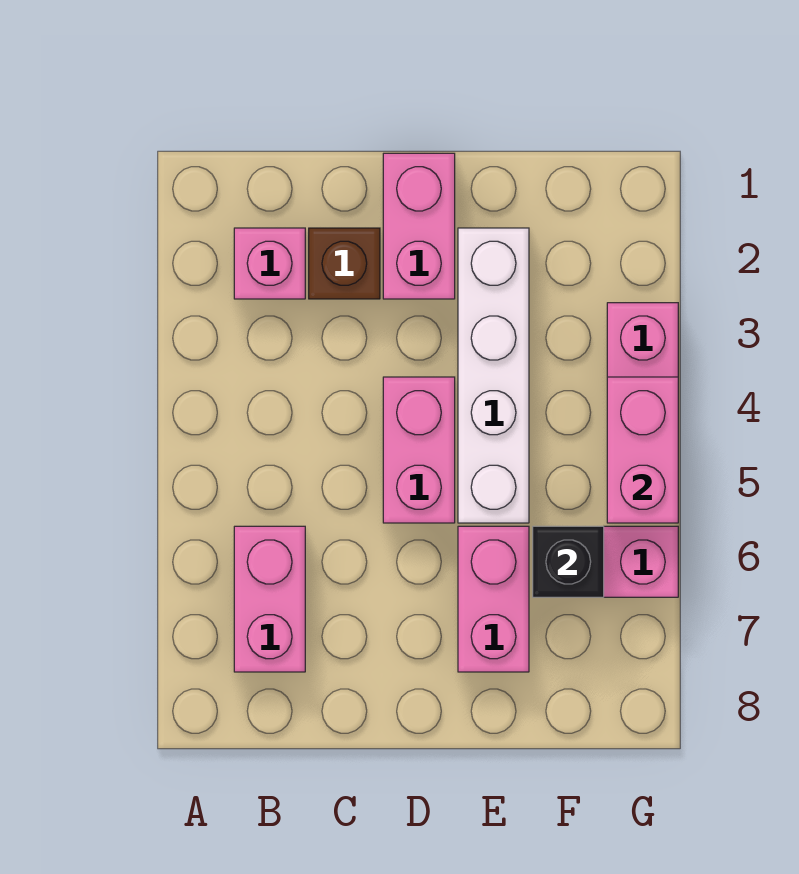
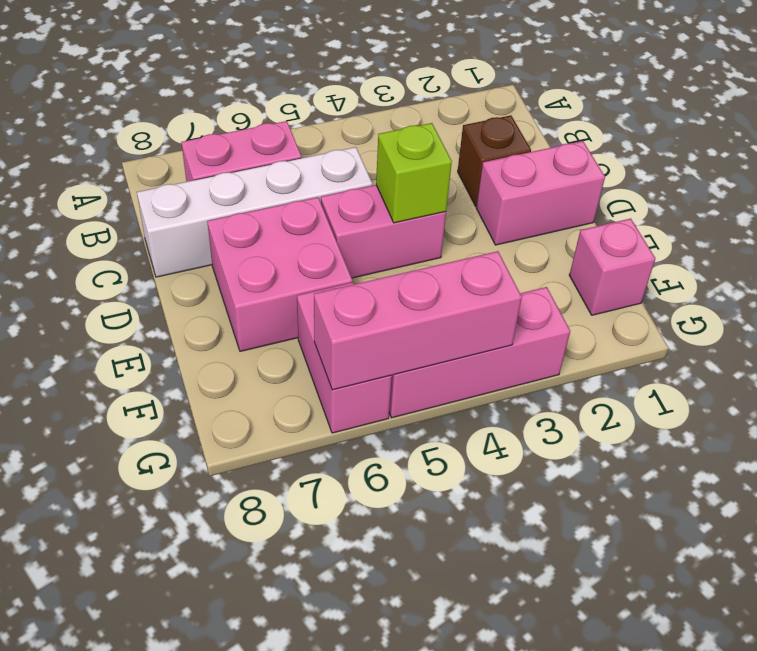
pink brick B2 level 1 -> pink brick F1 level 1
none -> lime brick D4 level 2
white brick E2:E5 level 1 -> white brick C5:C8 level 1
pink brick E6:E7 level 1 -> pink brick D6:E7 level 1
black brick F6 level 2 -> none
pink brick G4:G5 level 2 -> pink brick G4:G6 level 2

